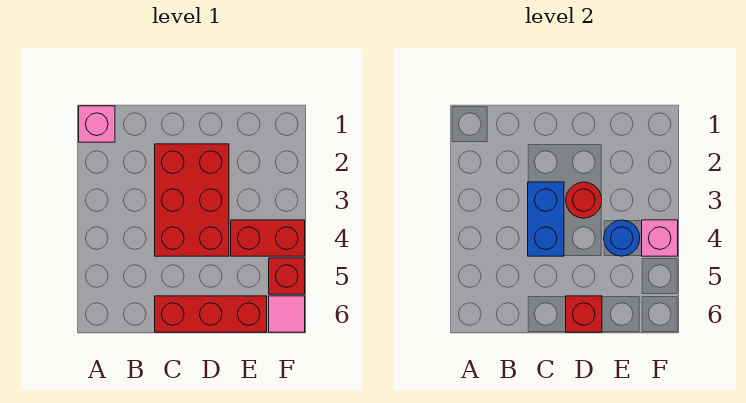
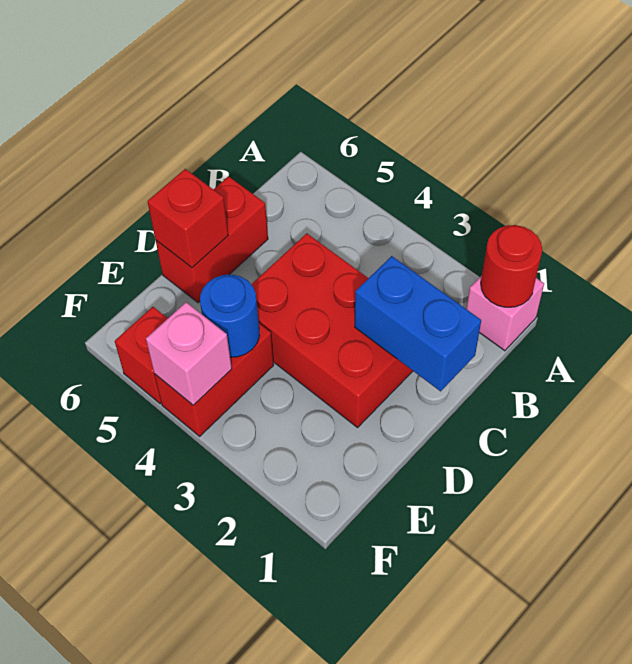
blue brick C3:C4 level 2 -> blue brick C1:C2 level 2
red brick C6:E6 level 1 -> red brick C6:D6 level 1
red round brick D3 level 2 -> red round brick A1 level 2
pink tile F6 level 1 -> none

